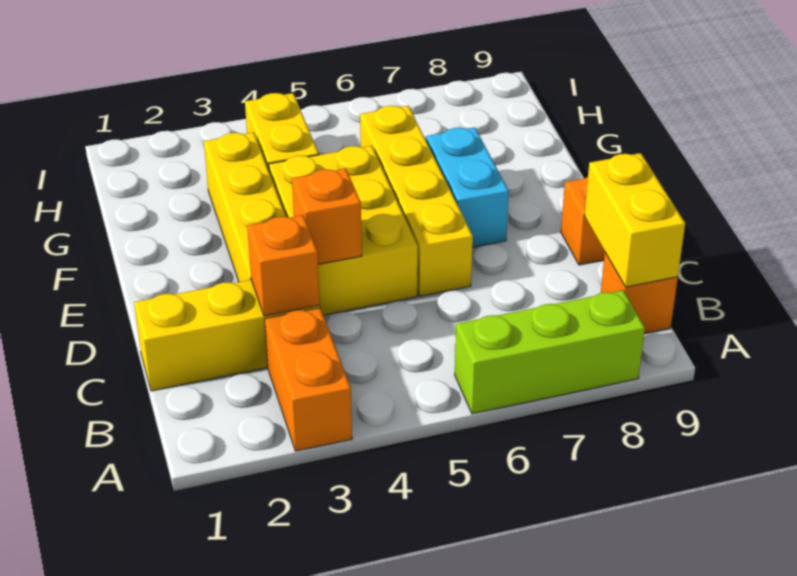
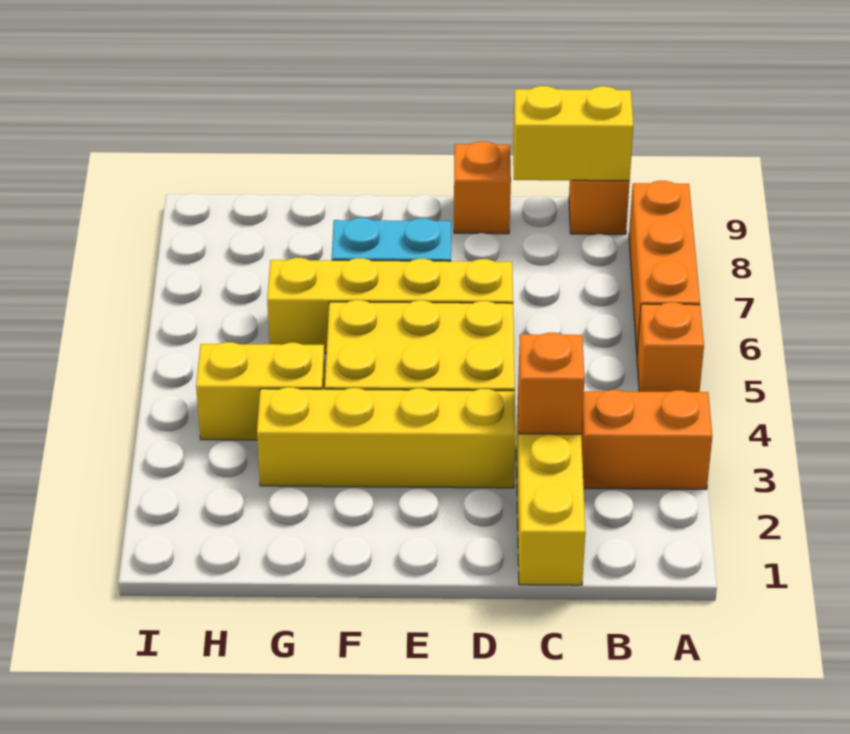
lime brick A6:A8 level 1 -> orange brick A6:A8 level 1
orange brick D4 level 2 -> orange brick A5 level 1

